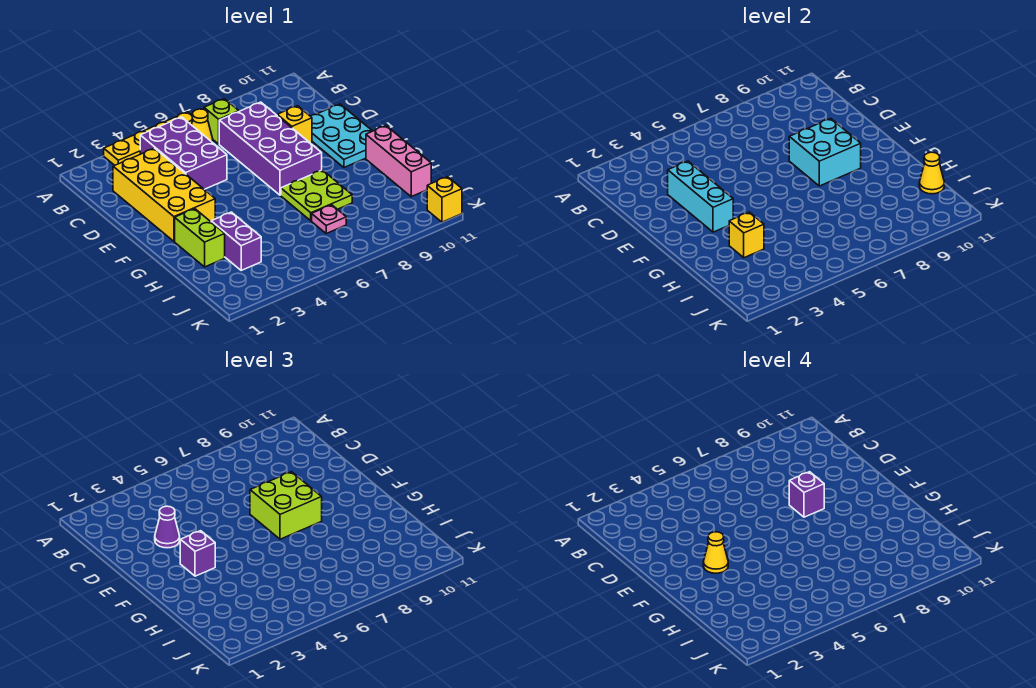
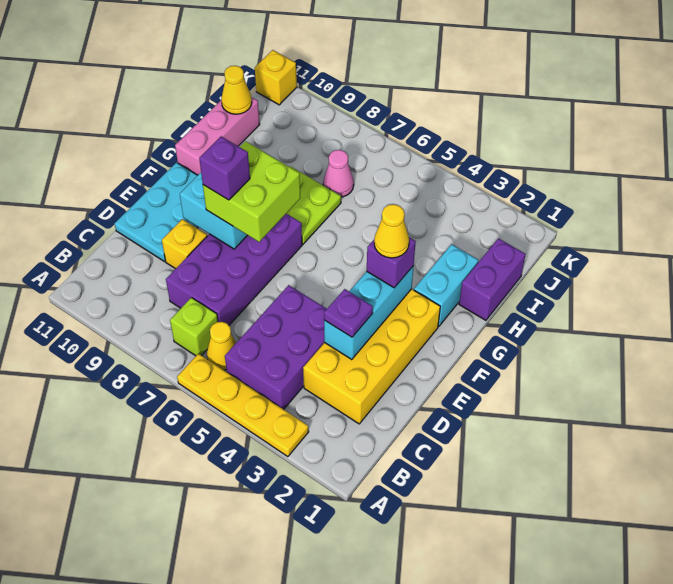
purple cone D3 level 3 -> purple plate D3 level 3
lime brick G2:H2 level 1 -> cyan brick G2:H2 level 1
purple brick H3:I3 level 1 -> purple brick H1:I1 level 1
yellow brick H3 level 2 -> none
pink plate I7 level 1 -> pink cone I7 level 1

